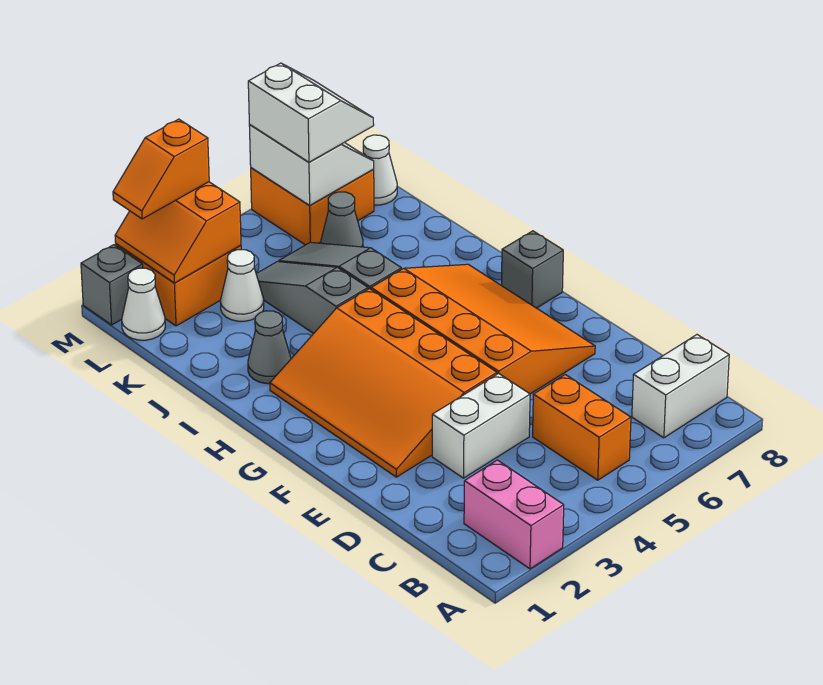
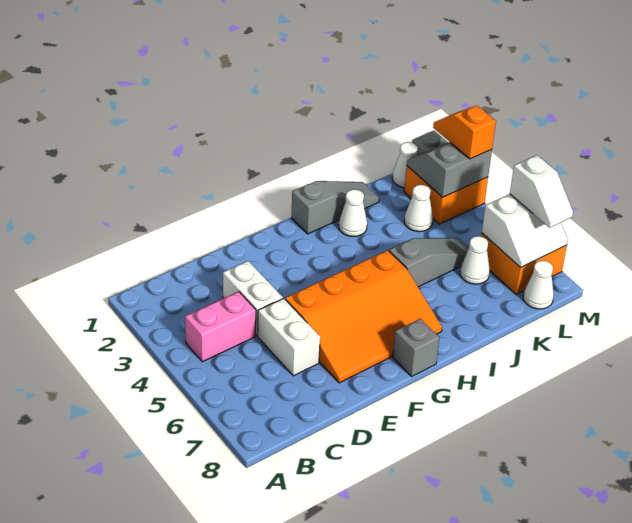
pink brick A2:B2 level 1 -> pink brick B4:C4 level 1
orange brick B5:C5 level 1 -> none
white brick B7:B8 level 1 -> white brick D5:D6 level 1
orange slope E2:H4 level 1 top 4 -> none
grey cone I2 level 1 -> white cone I2 level 1
grey slope I4:K4 level 1 top I -> grey slope H1:J1 level 1 top H
grey cone K6 level 1 -> white cone K6 level 1
orange slope L2:M3 level 2 top 3 -> grey slope L2:M3 level 2 top 3
white slope L6:M7 level 3 top 6 -> white slope M6:M7 level 3 top 6

